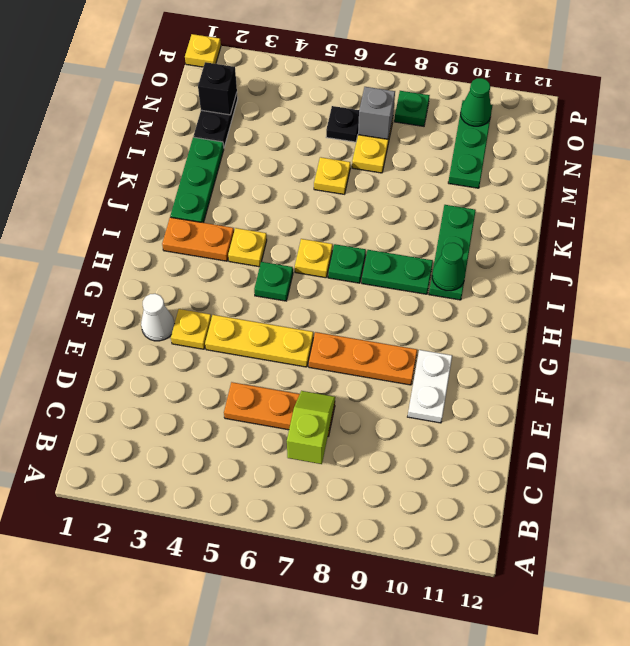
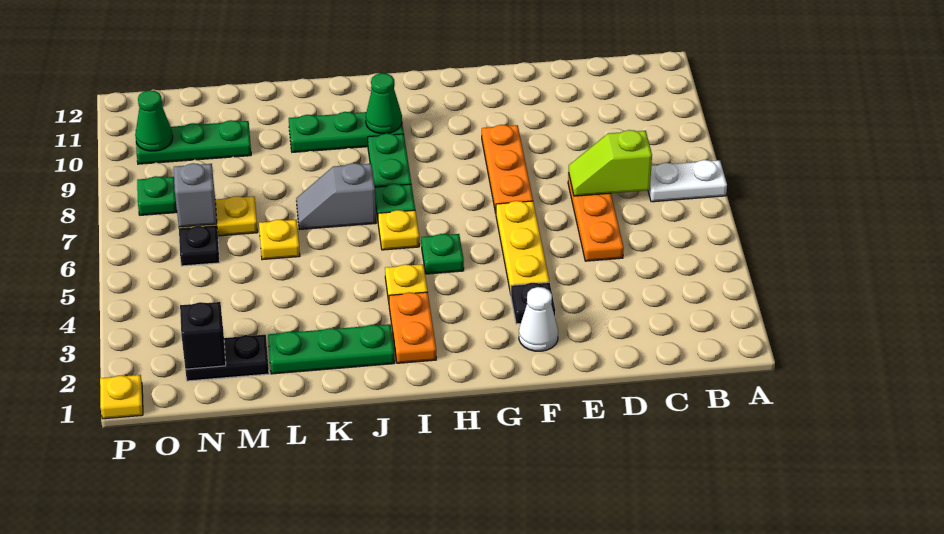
white plate E10:F10 level 1 -> white plate A7:B7 level 1
yellow plate F3 level 1 -> black plate F3 level 1
none -> grey slope J7:K7 level 1 top J

